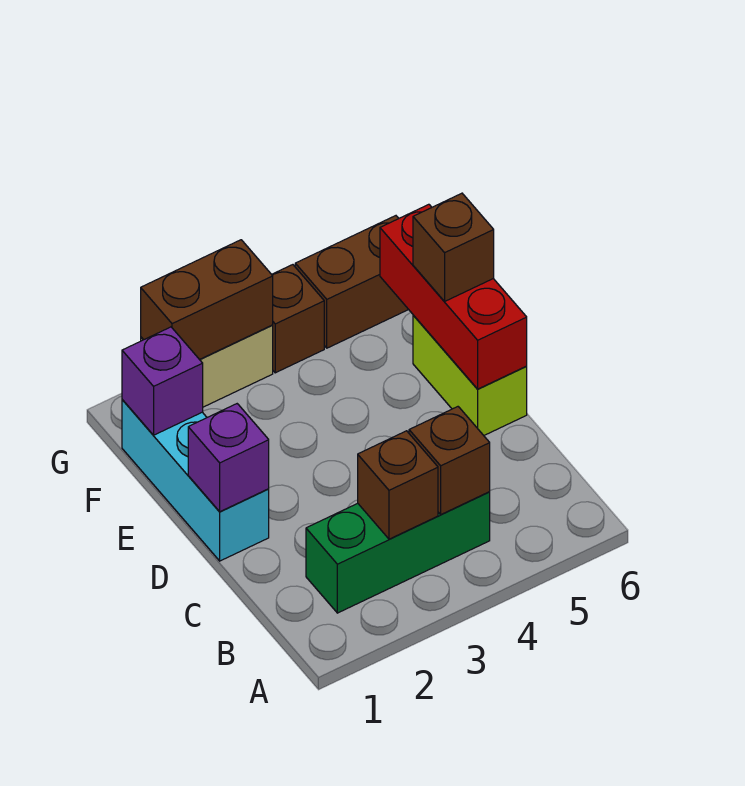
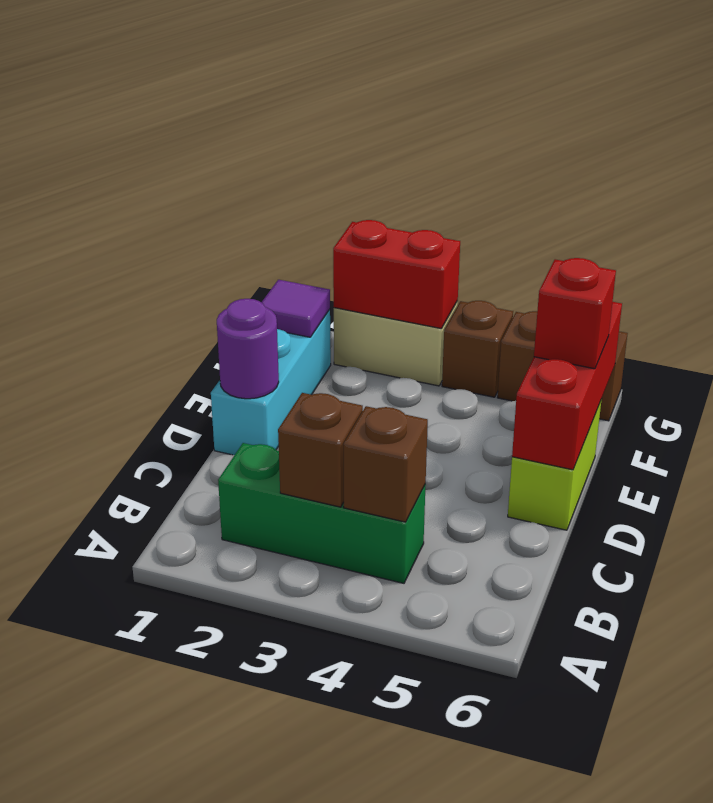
purple brick D1 level 2 -> purple round brick D1 level 2
brown brick E6 level 3 -> red brick E6 level 3
purple brick F1 level 2 -> purple tile F1 level 2
brown brick G2:G3 level 2 -> red brick G2:G3 level 2

